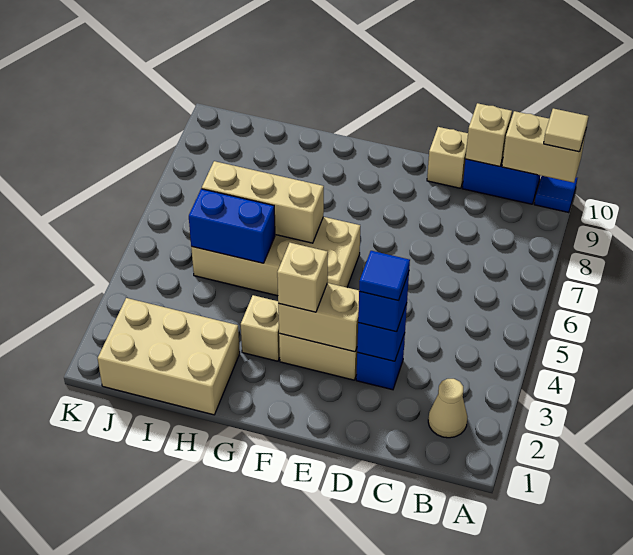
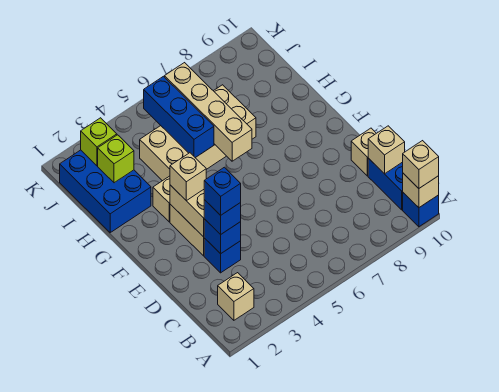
blue tile A10 level 1 -> blue brick A10 level 1
tan brick A10:B10 level 2 -> tan brick A10 level 2
tan tile A10 level 3 -> tan brick A10 level 3
tan cone B2 level 1 -> tan brick B2 level 1
blue tile D3 level 4 -> blue brick D3 level 4
tan brick F5:I6 level 1 -> tan brick H4:I7 level 1
tan brick G6:I6 level 2 -> tan brick G6:J6 level 2
tan brick H1:J2 level 1 -> blue brick H1:J2 level 1
blue brick H5:I5 level 2 -> blue brick H5:J5 level 2
none -> lime brick I2 level 2
none -> lime brick J2 level 2

